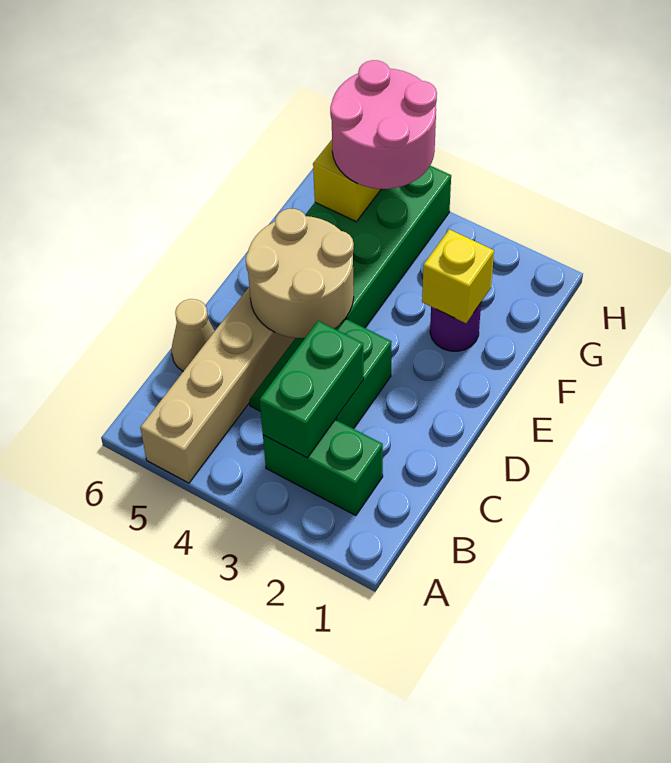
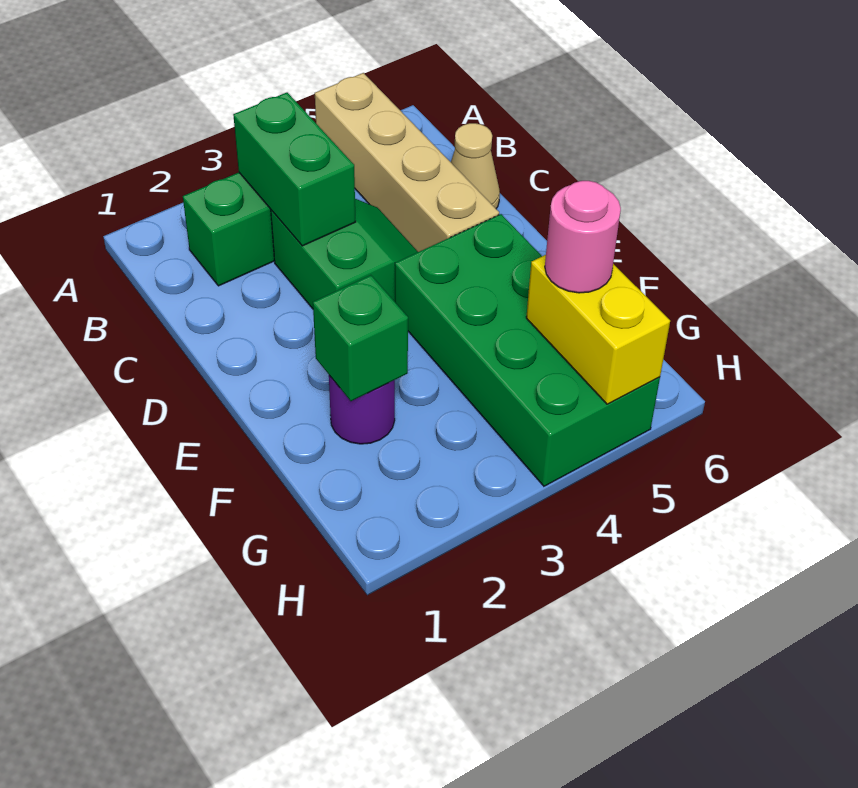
tan round brick D4:E5 level 2 -> none
yellow brick F2 level 2 -> green brick F2 level 2
pink round brick G4:H5 level 3 -> pink round brick G5 level 3

